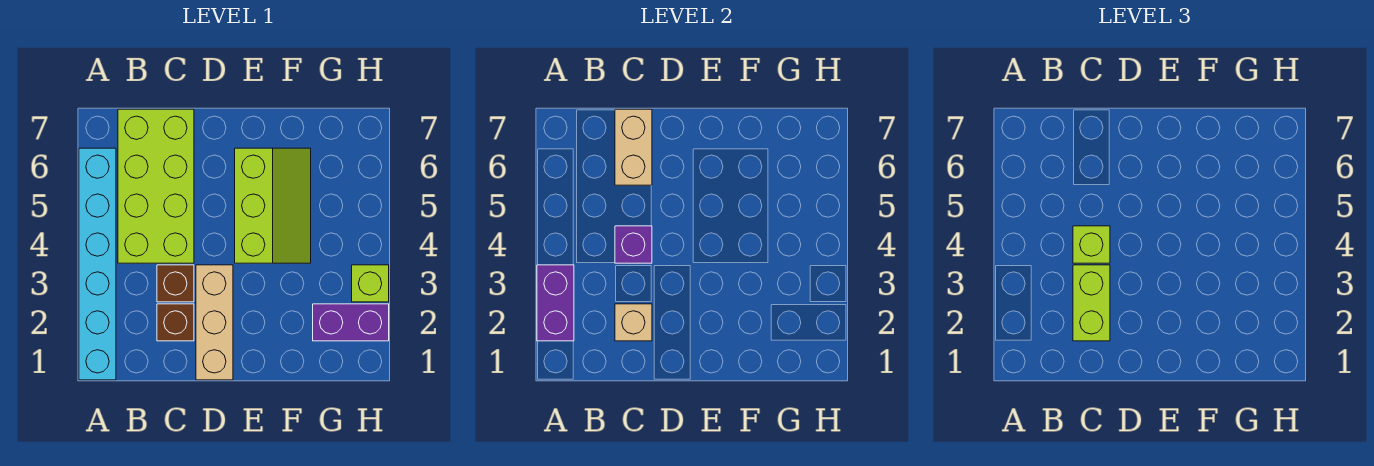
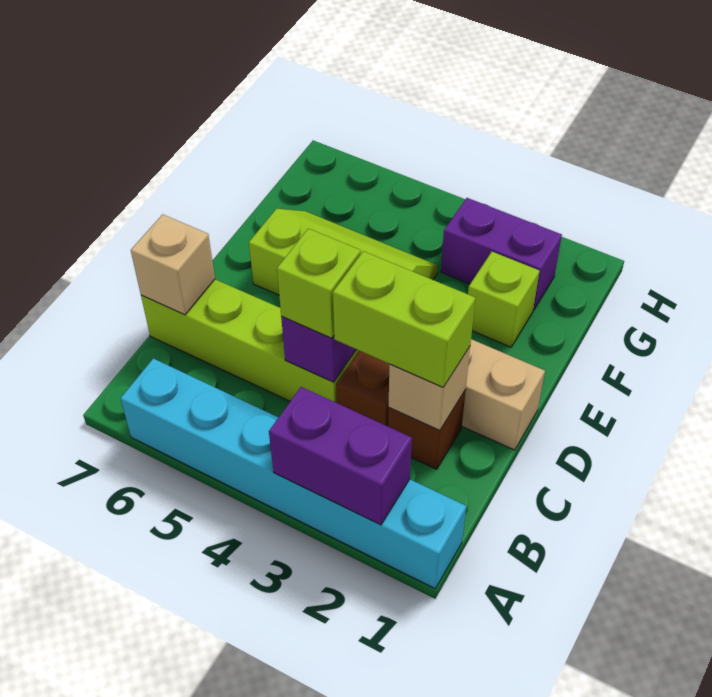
lime brick B4:C7 level 1 -> lime brick C4:C7 level 1
tan brick C6:C7 level 2 -> tan brick C7 level 2
purple brick G2:H2 level 1 -> purple brick G2:G3 level 1
lime brick H3 level 1 -> lime brick F2 level 1

